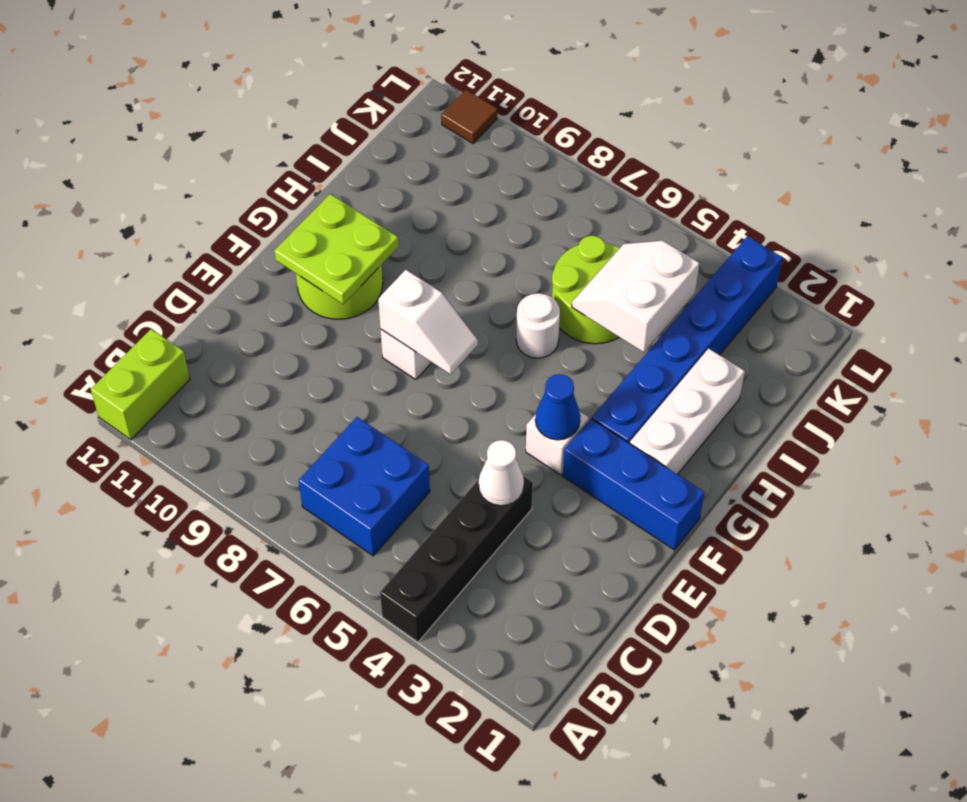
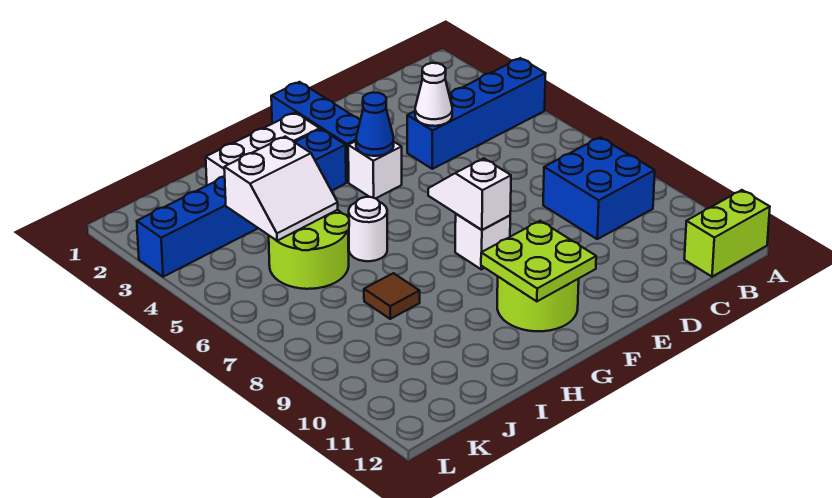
black brick A4:D4 level 1 -> blue brick A4:D4 level 1
blue brick B6:C7 level 1 -> blue brick B8:C9 level 1
brown tile L11 level 1 -> brown tile I8 level 1

